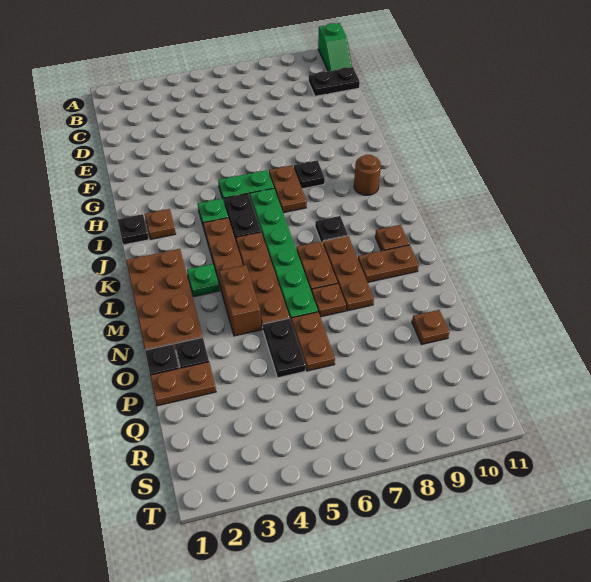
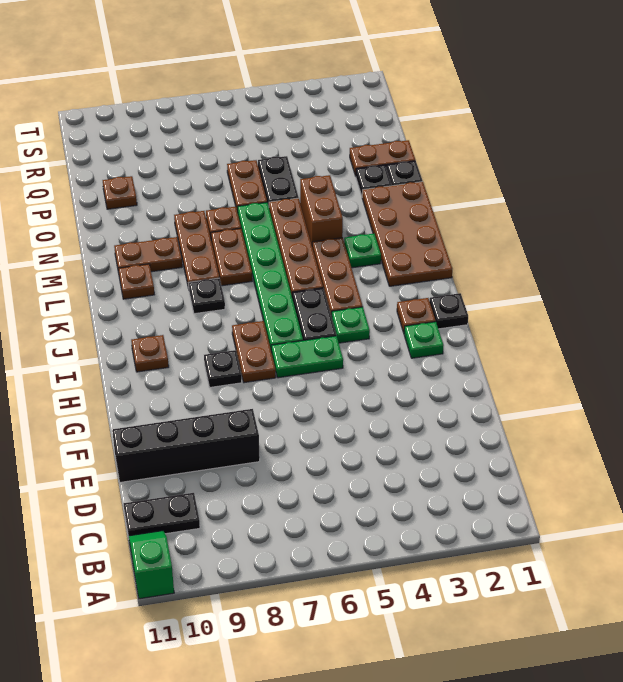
none -> black brick E8:E11 level 1
none -> green plate H2 level 1
brown round brick I10 level 1 -> brown plate I10 level 1

